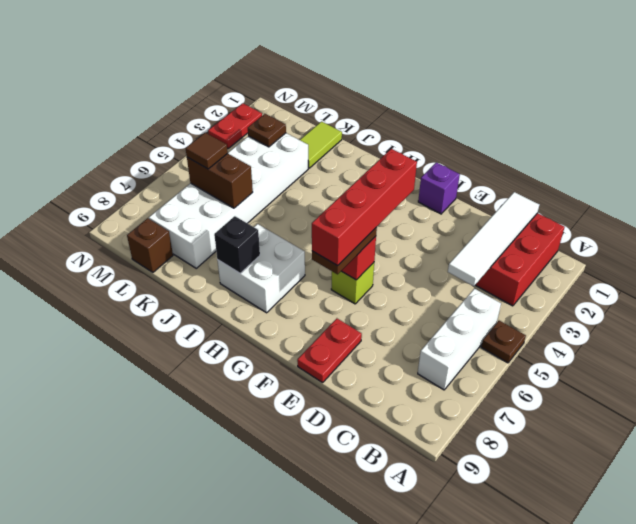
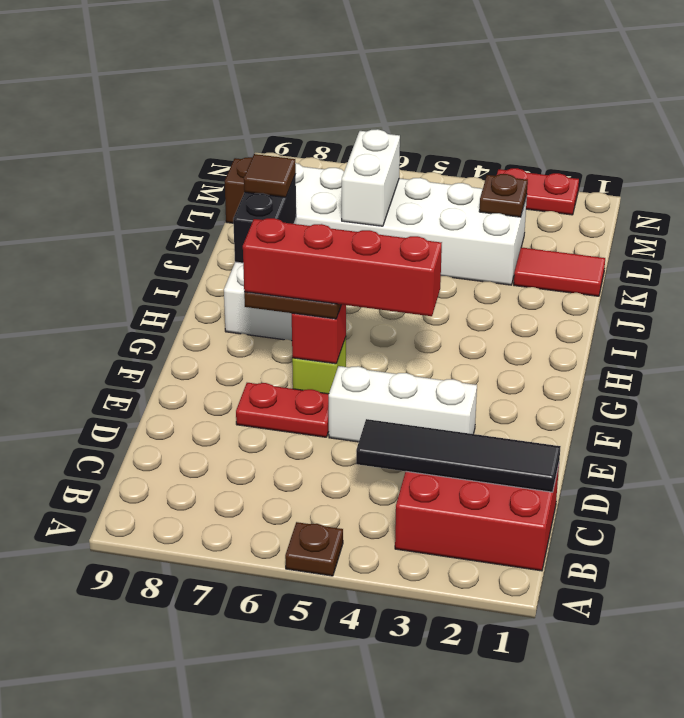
white brick B5:B7 level 1 -> white brick E3:E5 level 1
white tile C1:C4 level 2 -> black tile C1:C4 level 2
red plate E8:E9 level 1 -> red plate E6:E7 level 1
purple brick F1 level 1 -> none
black brick I8 level 2 -> black brick I8:J8 level 2
lime tile K1:K2 level 1 -> red tile K1:K2 level 1
brown brick K6:L6 level 2 -> white brick K6:L6 level 2
brown tile L6 level 3 -> brown tile J8 level 3

